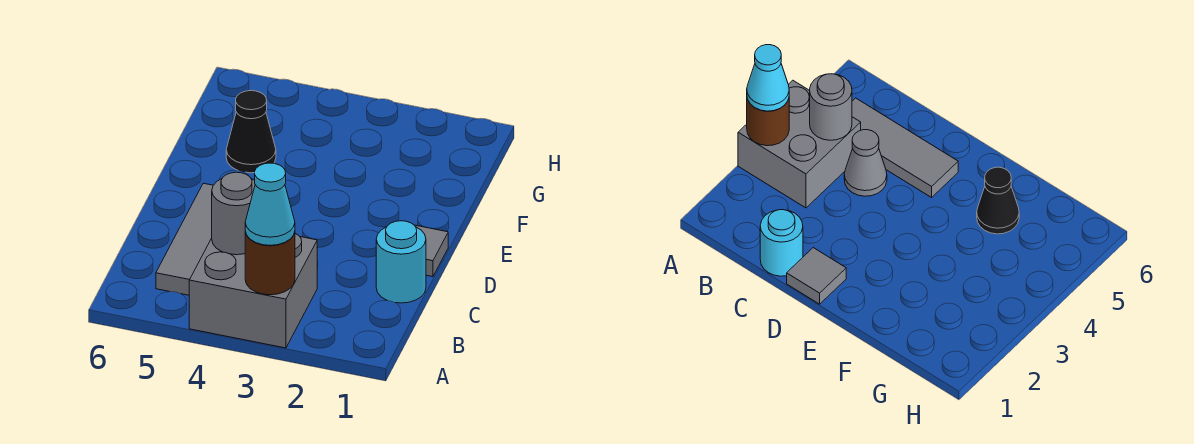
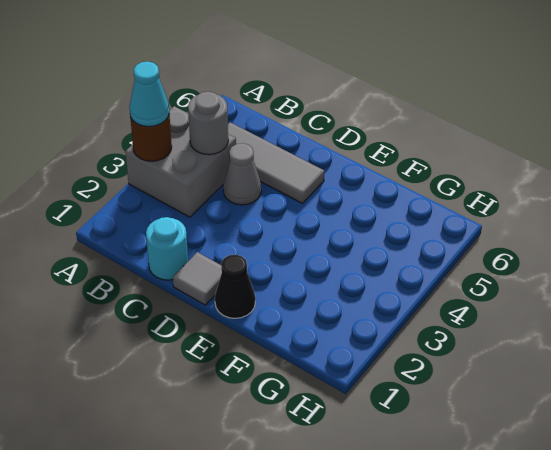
black cone F5 level 1 -> black cone E1 level 1

